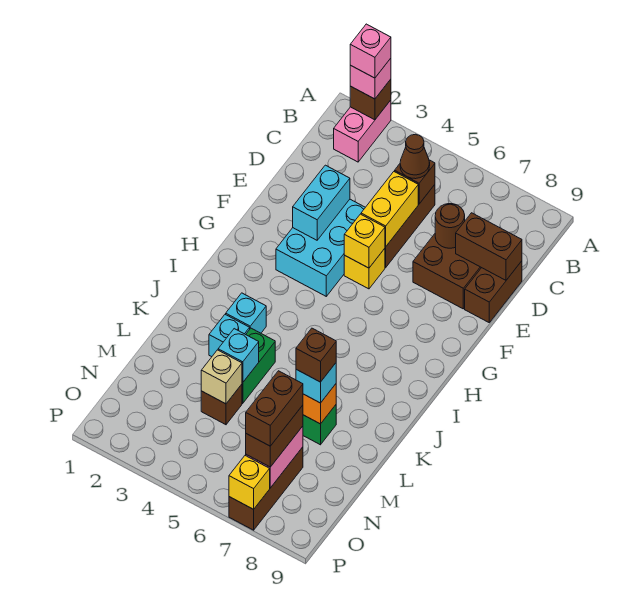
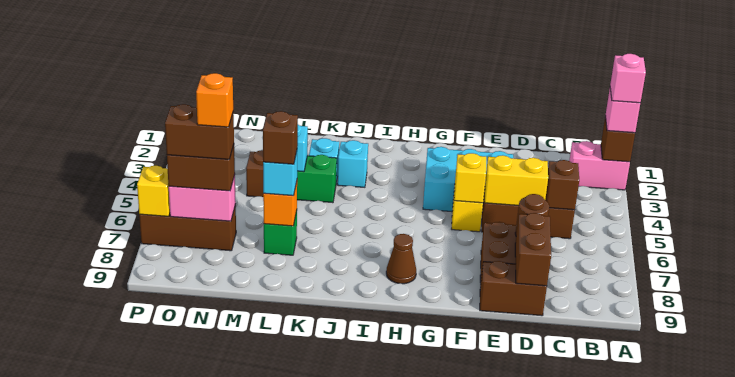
brown cone C5 level 3 -> brown cone H8 level 1
cyan brick E3:F3 level 2 -> none
tan brick M4 level 2 -> none
none -> orange brick N7 level 5

